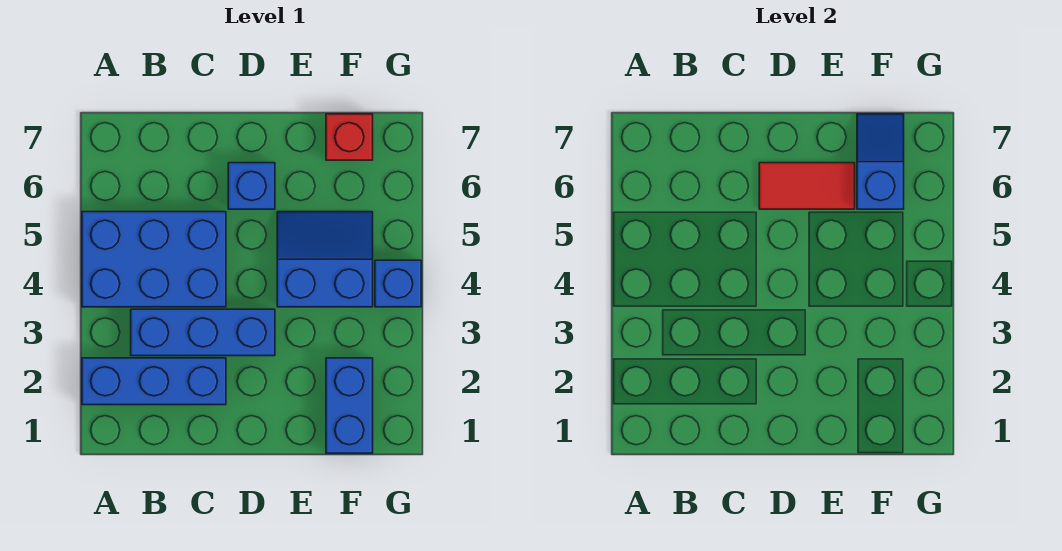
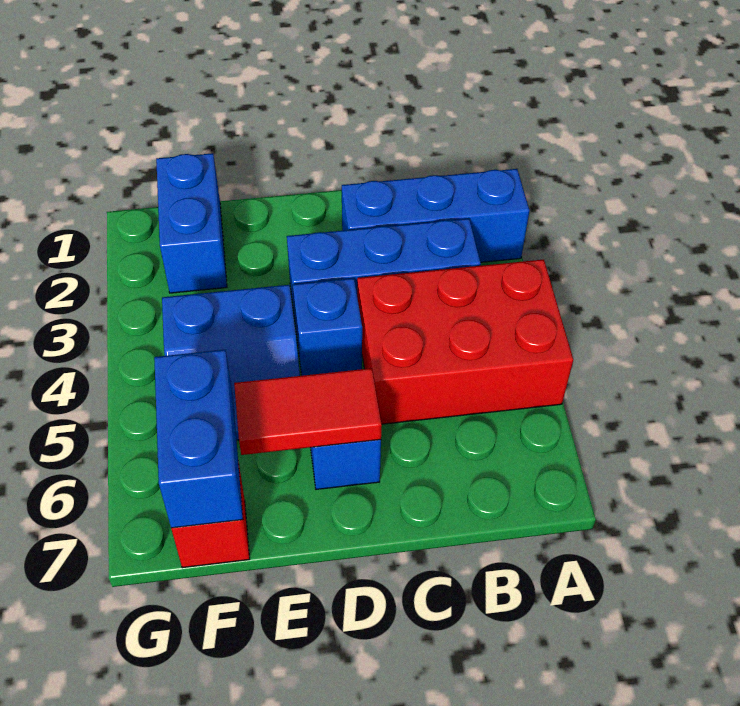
blue brick A4:C5 level 1 -> red brick A4:C5 level 1
blue slope F6:F7 level 2 top 6 -> blue brick F6:F7 level 2
blue brick G4 level 1 -> blue brick D4 level 1

